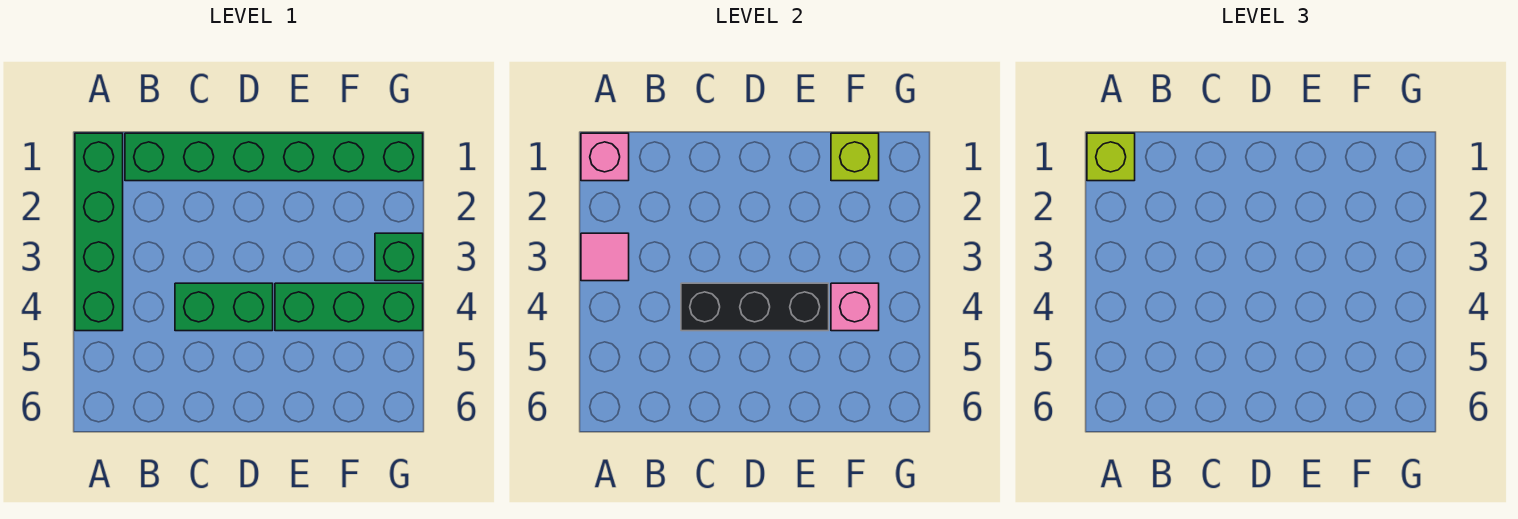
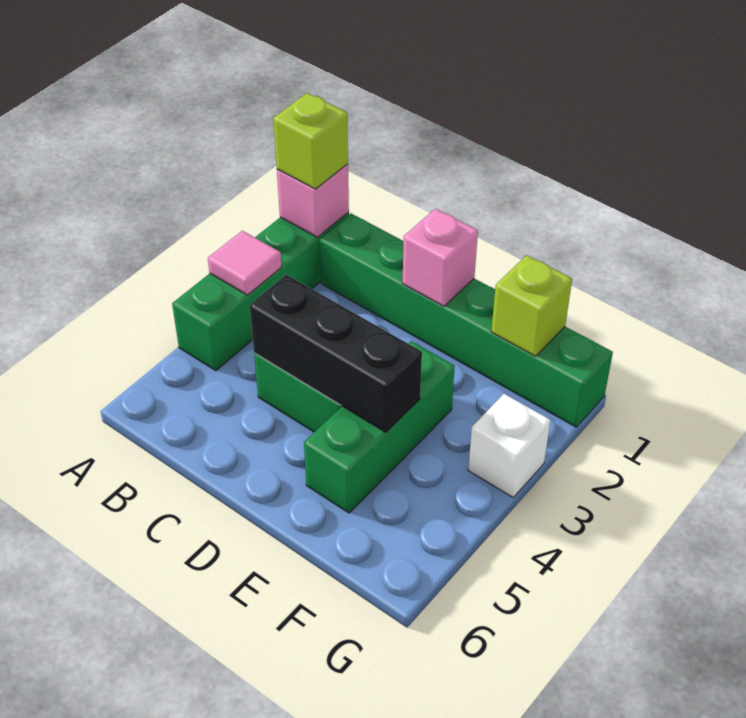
green brick E4:G4 level 1 -> green brick E3:E5 level 1
pink brick F4 level 2 -> pink brick D1 level 2
green brick G3 level 1 -> white brick G3 level 1

